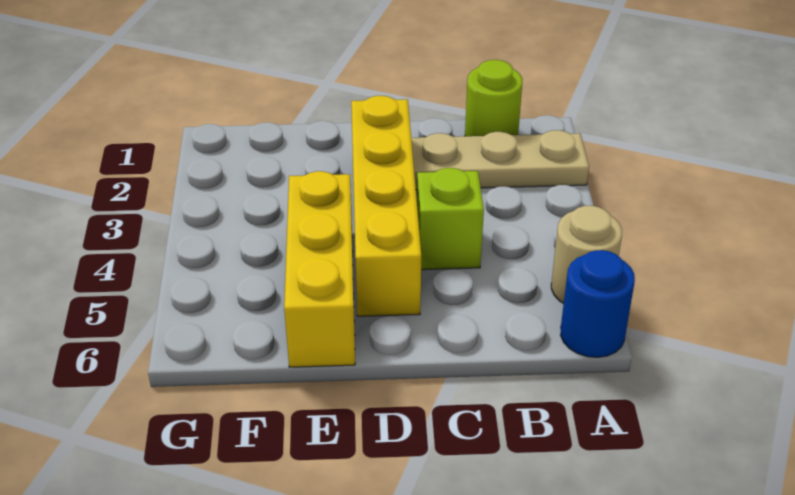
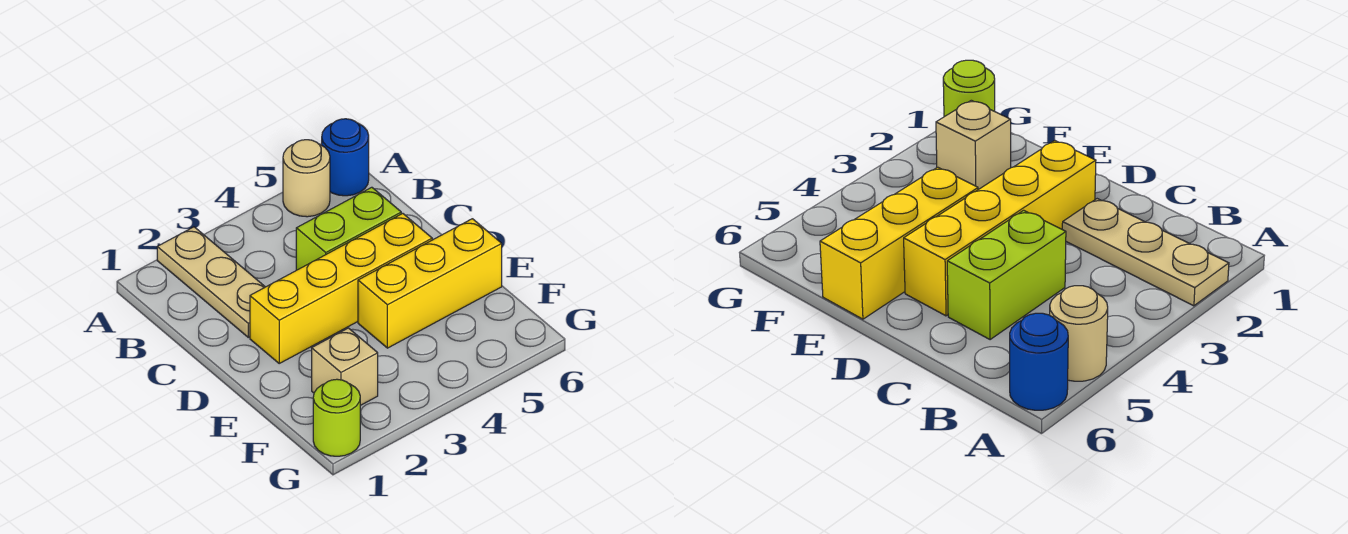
lime round brick B1 level 1 -> lime round brick G1 level 1
lime brick C4 level 1 -> lime brick C4:C5 level 1
none -> tan brick F2 level 1

